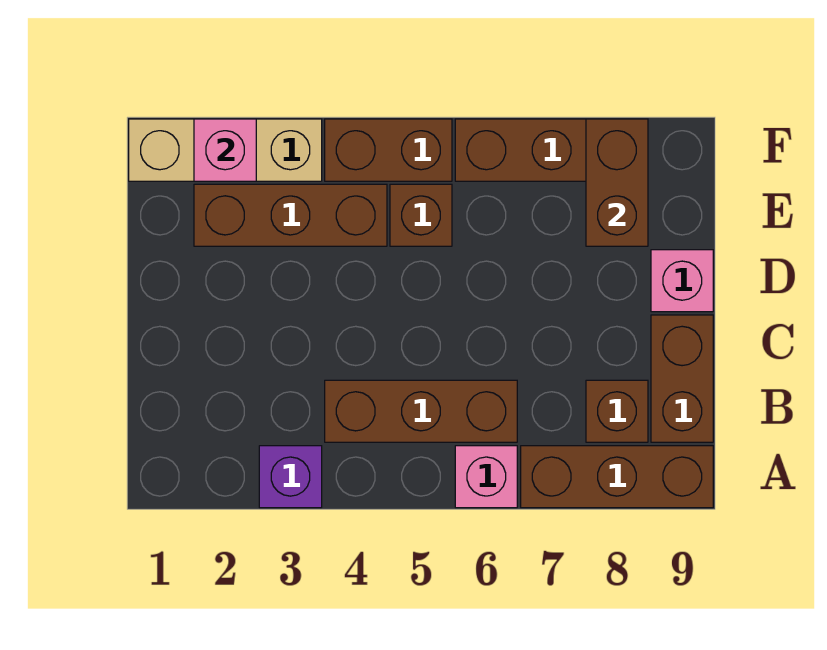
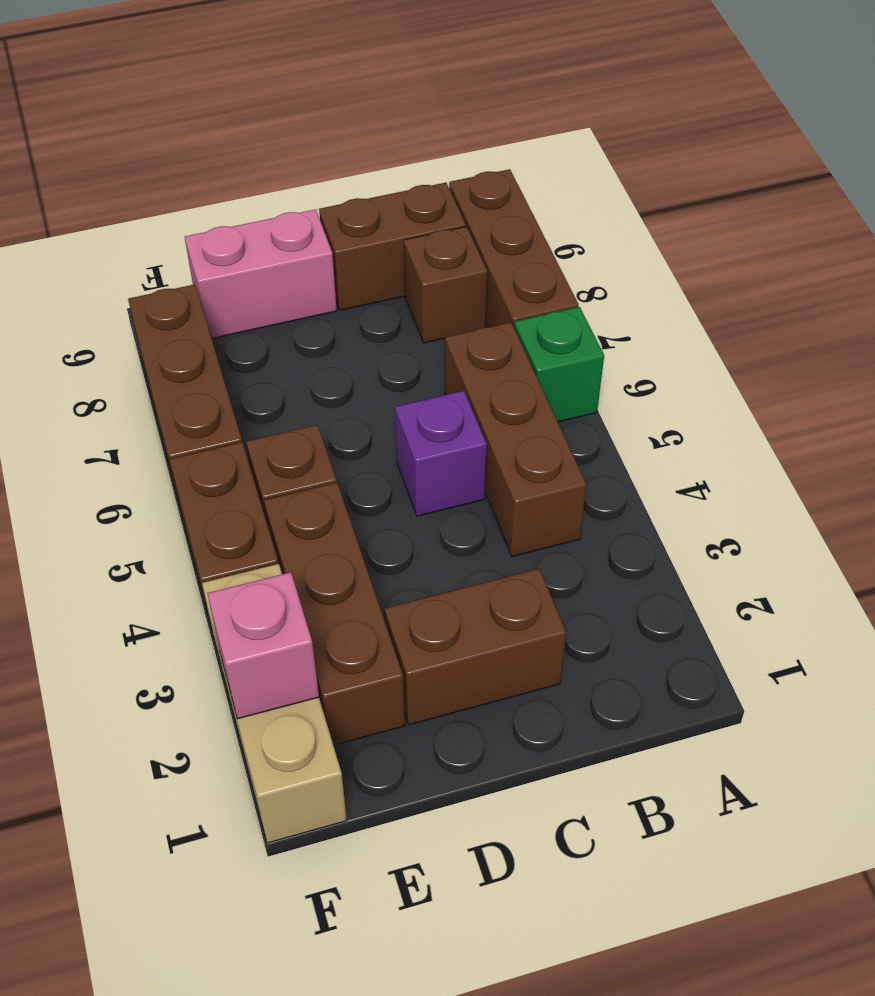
purple brick A3 level 1 -> purple brick C5 level 1
pink brick A6 level 1 -> green brick A6 level 1
pink brick D9 level 1 -> pink brick D9:E9 level 1
brown brick E8:F8 level 2 -> brown brick C2:D2 level 1

